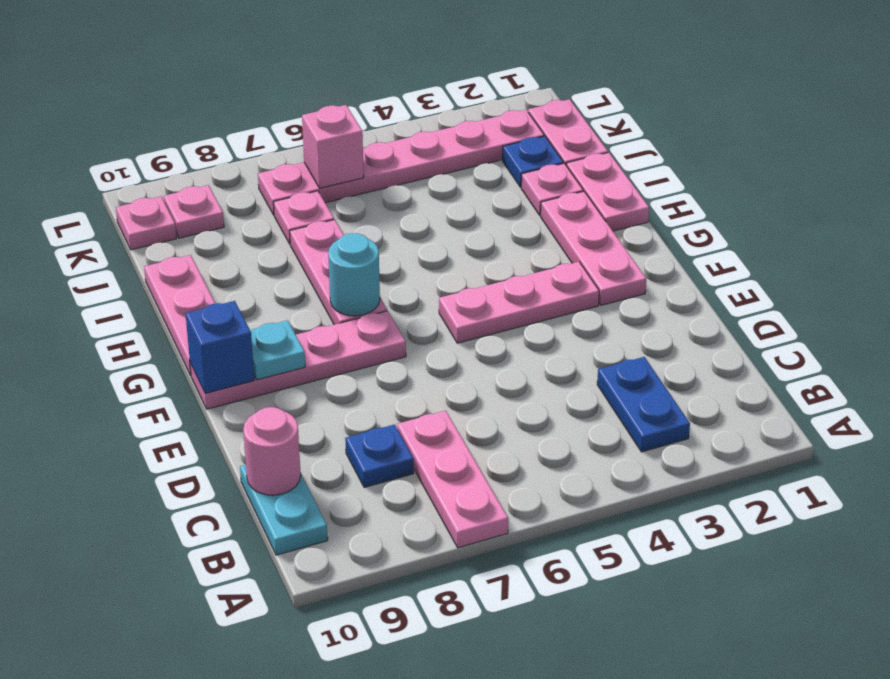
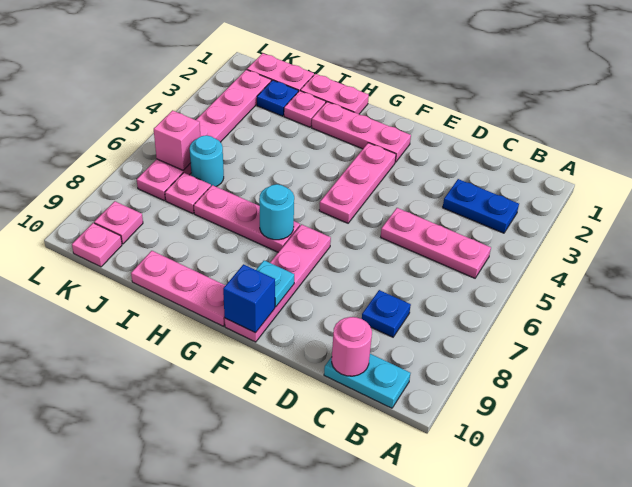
pink plate A7:C7 level 1 -> pink plate B5:D5 level 1
none -> cyan round brick J6 level 1

